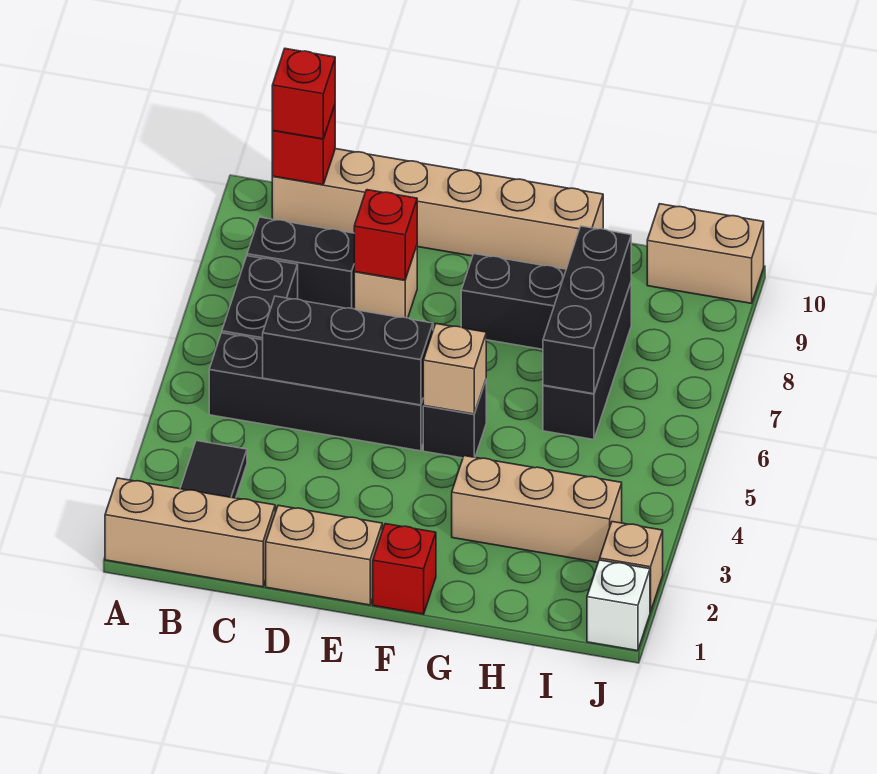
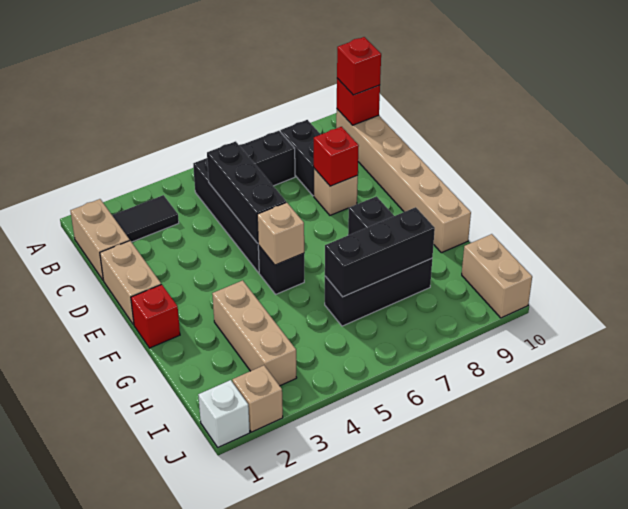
tan brick A1:C1 level 1 -> tan brick B1:C1 level 1

